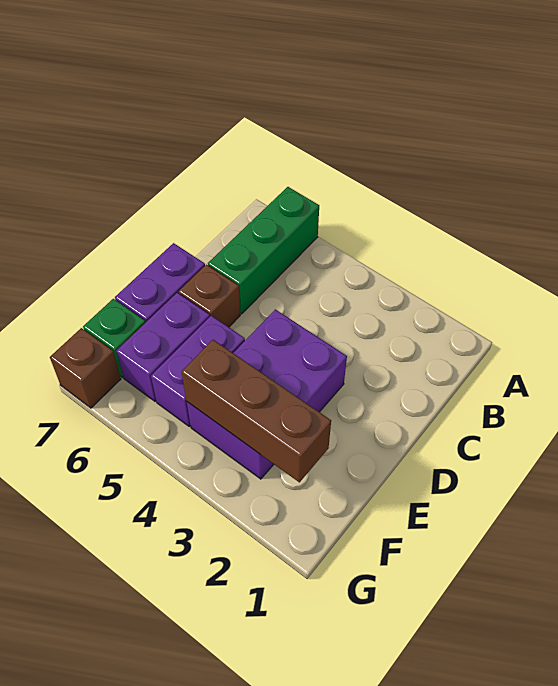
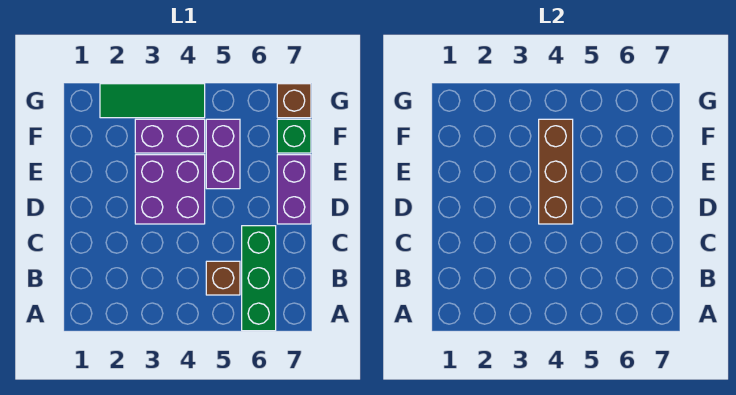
brown brick D6 level 1 -> brown brick B5 level 1
purple brick E6:F6 level 1 -> none
brown brick F2:F4 level 2 -> brown brick D4:F4 level 2
none -> green tile G2:G4 level 1

